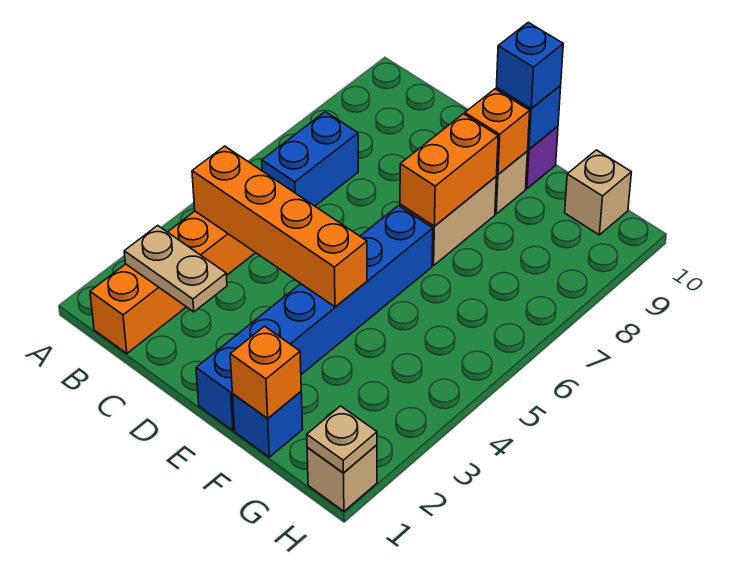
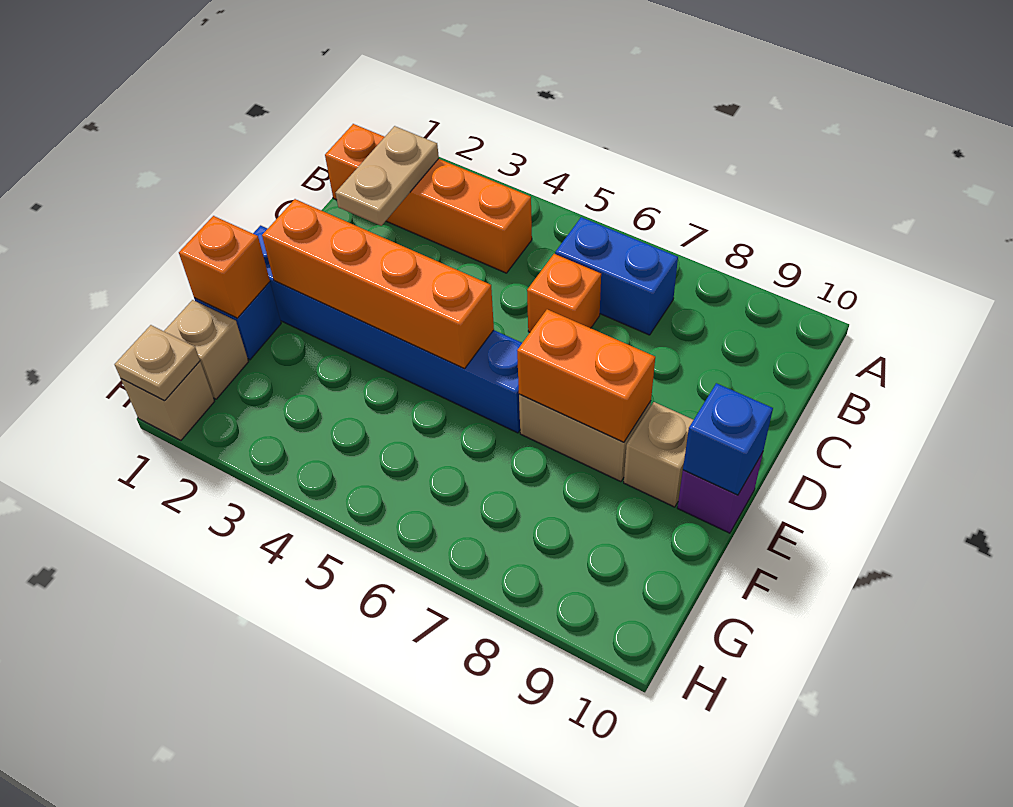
orange brick B4:E4 level 2 -> orange brick E2:E5 level 2
orange brick E9 level 2 -> orange brick C6 level 1
blue brick E10 level 3 -> none
tan brick G10 level 1 -> tan brick G1 level 1

